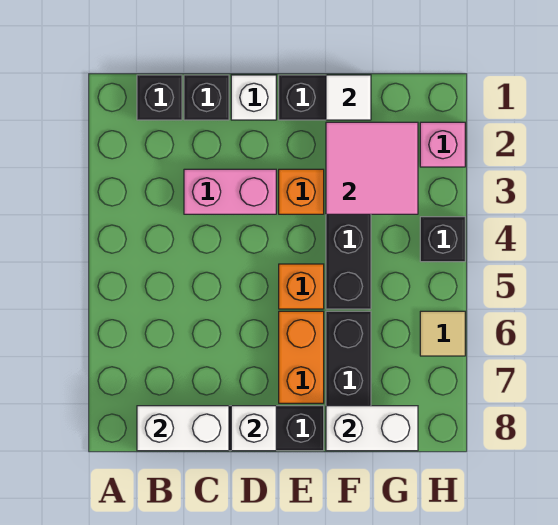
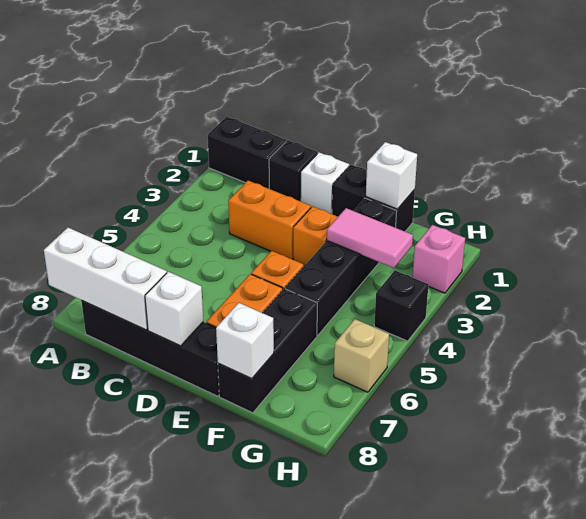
black brick B1 level 1 -> black brick A1:B1 level 1
white brick B8:C8 level 2 -> white brick A8:C8 level 2
pink brick C3:D3 level 1 -> orange brick C3:D3 level 1
white tile F1 level 2 -> white brick F1 level 2
pink tile F2:G3 level 2 -> pink tile F3:G3 level 2
white brick F8:G8 level 2 -> white brick F8 level 2
tan tile H6 level 1 -> tan brick H6 level 1

